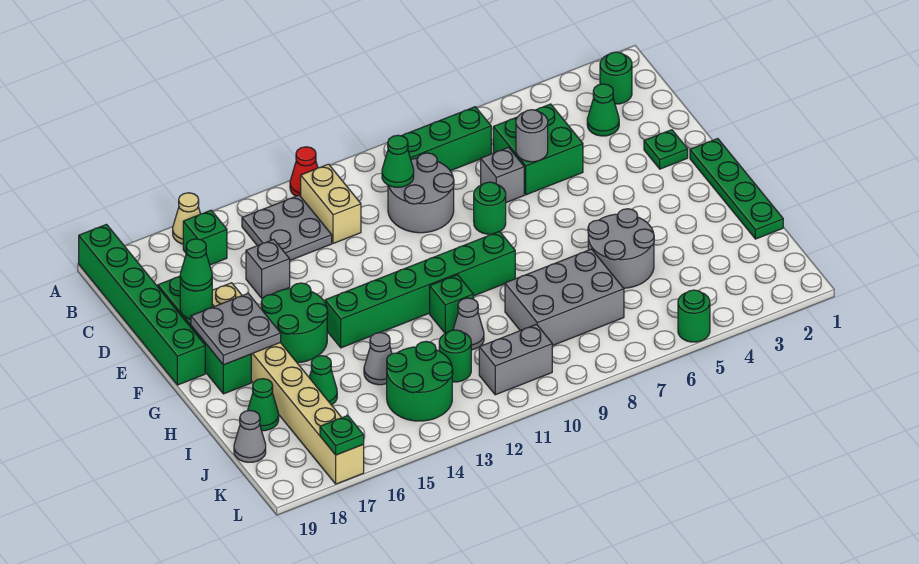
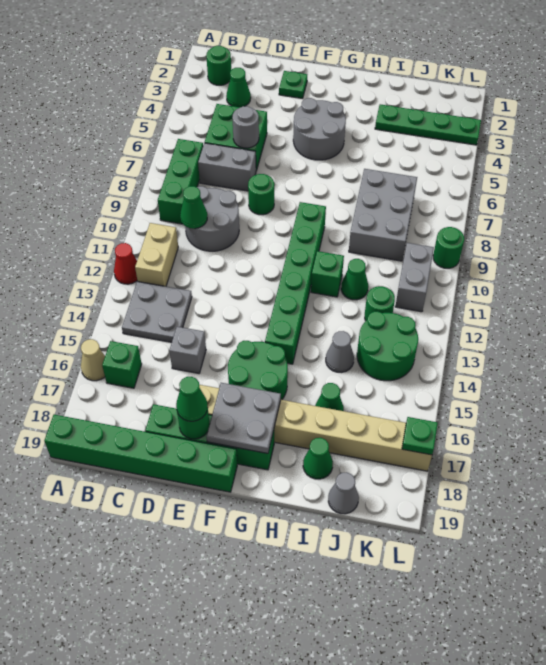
tan brick B12:C12 level 1 -> tan brick B11:B12 level 1
grey brick D7 level 1 -> grey brick C7:D7 level 1
green plate F1:I1 level 1 -> green plate I3:L3 level 1
grey round brick H5:I6 level 1 -> grey round brick F4:G5 level 1
grey cone I11 level 1 -> green cone I11 level 1
green round brick L5 level 1 -> green round brick L9 level 1

